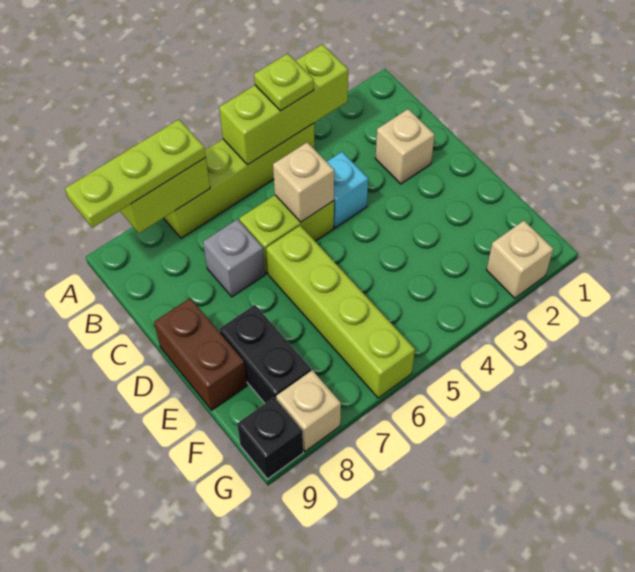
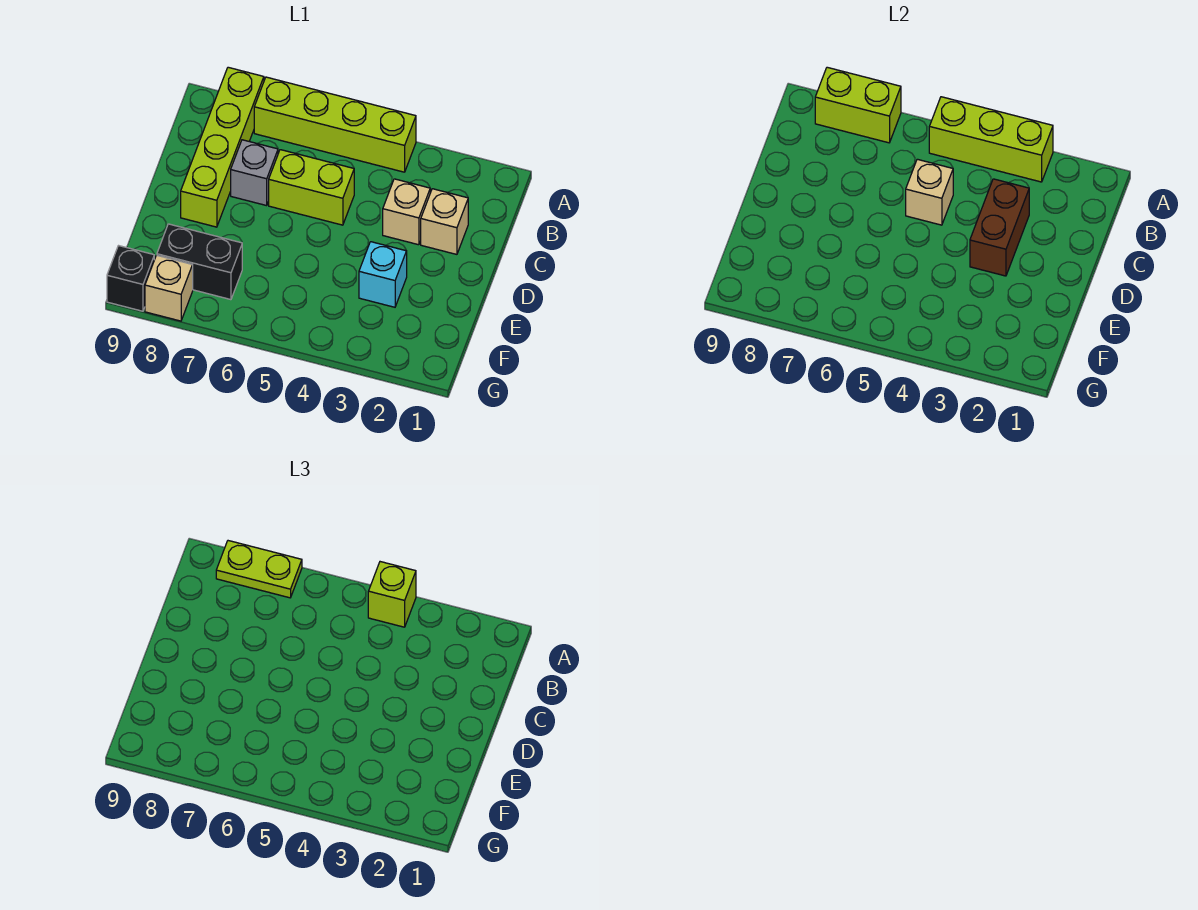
lime plate A4 level 3 -> lime brick A4 level 3
lime plate A7:A9 level 3 -> lime plate A7:A8 level 3
cyan brick C4 level 1 -> cyan brick E3 level 1
lime brick D6:G6 level 1 -> lime brick A8:D8 level 1
brown brick D9:E9 level 1 -> brown brick C3:D3 level 2
black brick E8:F8 level 1 -> black brick F7:F8 level 1
tan brick G2 level 1 -> tan brick C3 level 1

